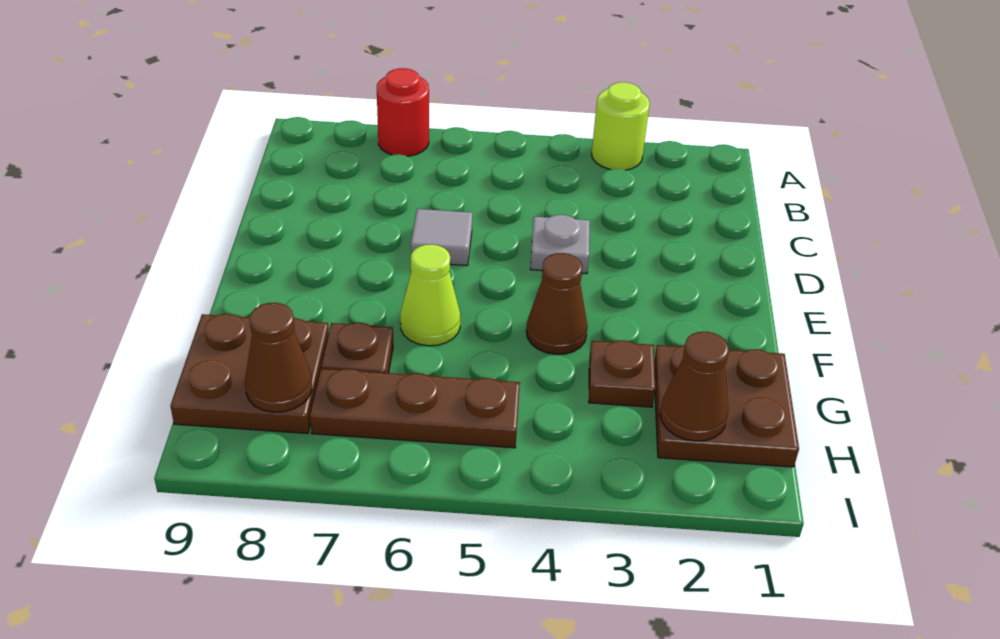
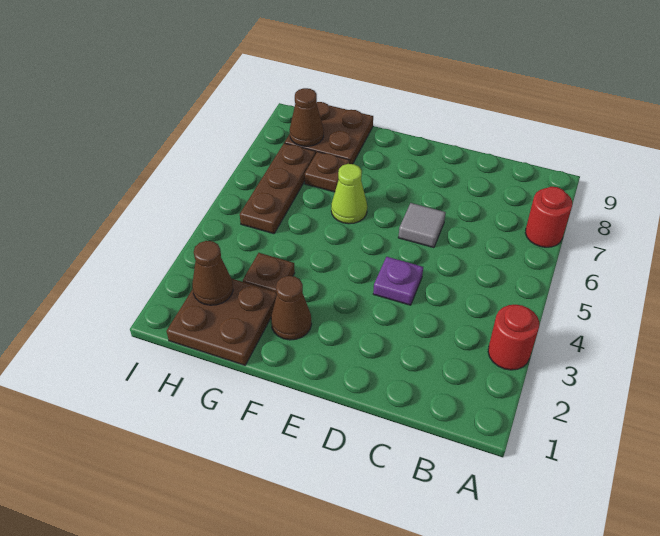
lime round brick A3 level 1 -> red round brick A3 level 1
grey plate D4 level 1 -> purple plate D4 level 1
brown cone F4 level 1 -> brown cone F2 level 1

